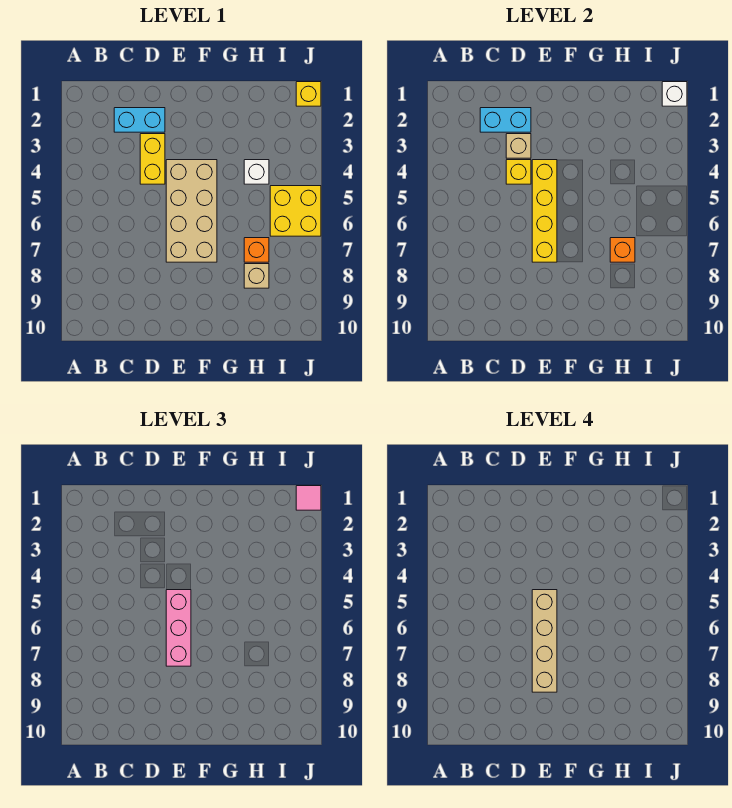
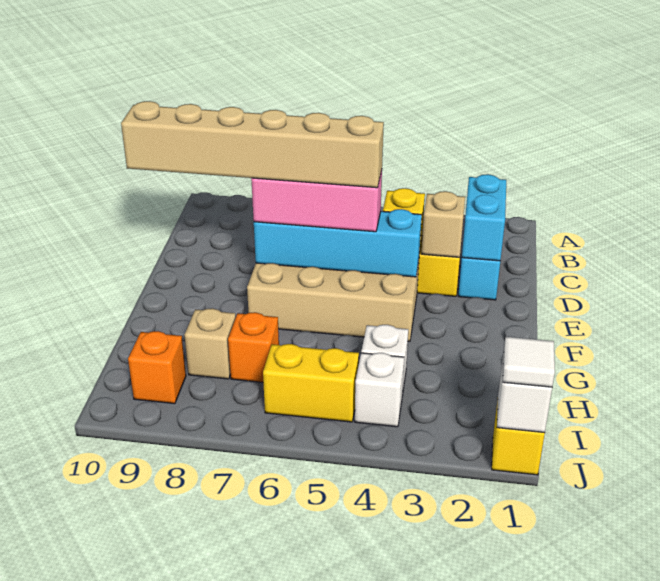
yellow brick E4:E7 level 2 -> cyan brick E4:E7 level 2
tan brick E5:E8 level 4 -> tan brick E5:E10 level 4
orange brick H7 level 2 -> orange brick I9 level 1
none -> white brick I4 level 1
yellow brick I5:J6 level 1 -> yellow brick I5:I6 level 1
pink tile J1 level 3 -> white tile J1 level 3

